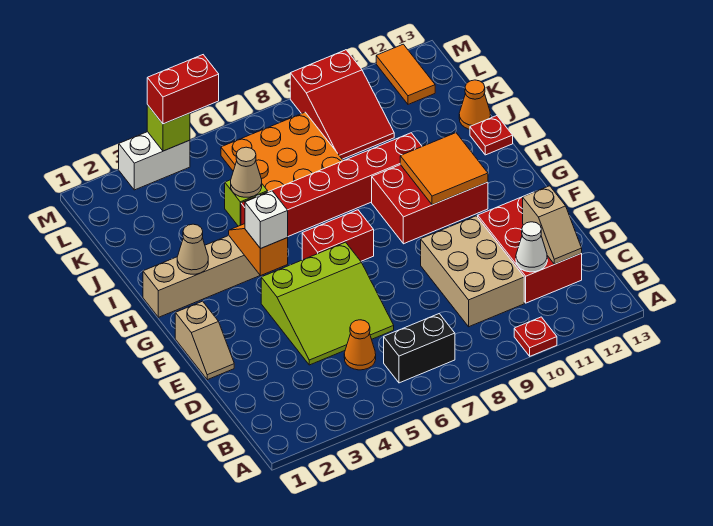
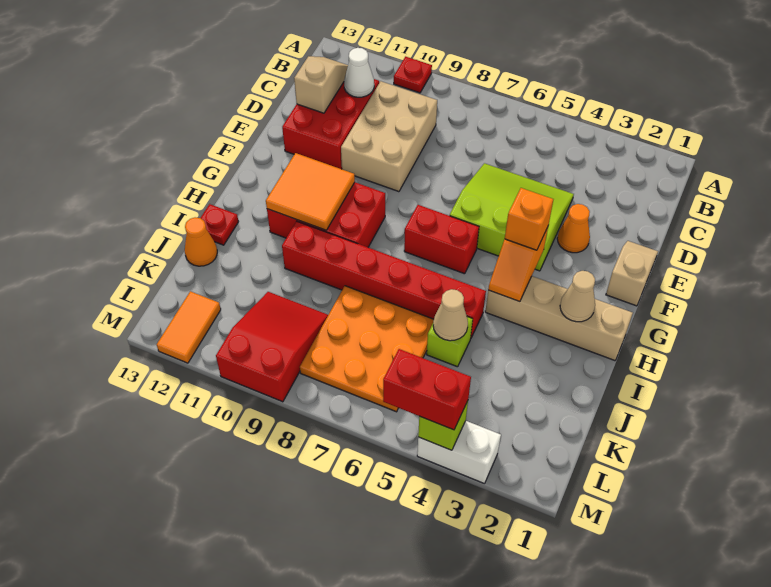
black brick B6:B7 level 1 -> none
orange cone C5 level 1 -> orange cone E3 level 1
white brick G4 level 3 -> orange brick G4 level 3

